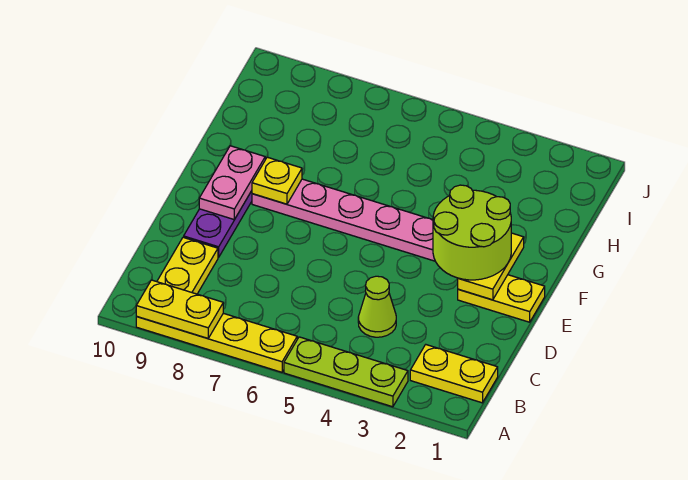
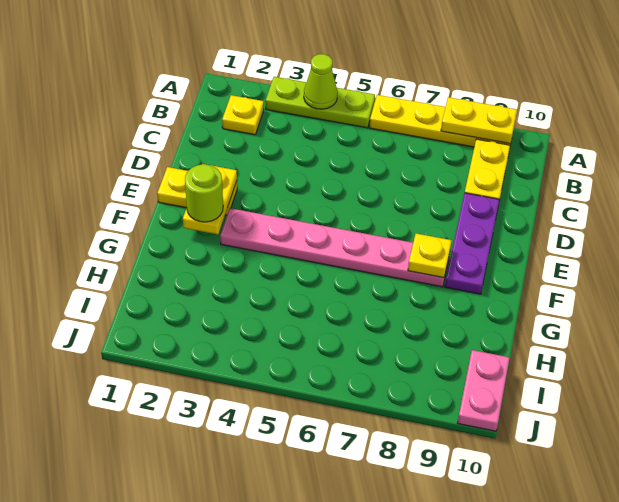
yellow plate B1:B2 level 1 -> yellow plate B2 level 1
lime cone C4 level 1 -> lime cone A4 level 2
lime round brick E2:F3 level 3 -> lime round brick F2 level 3
pink plate E9:F9 level 2 -> pink plate I10:J10 level 1

